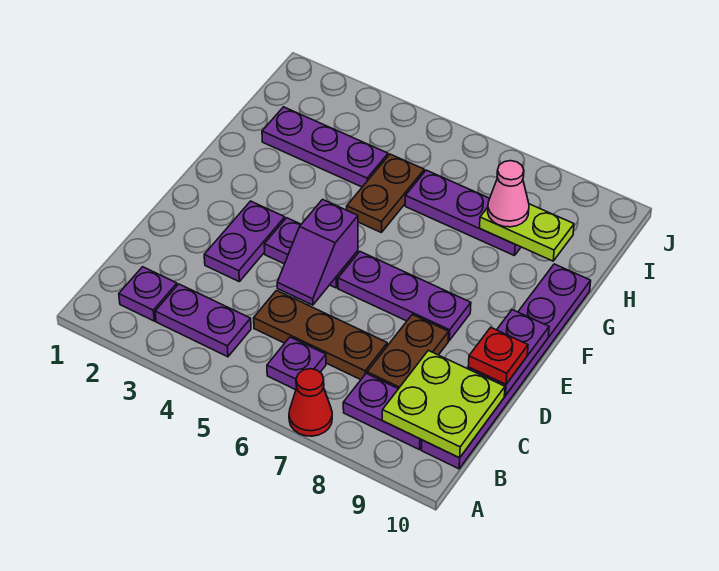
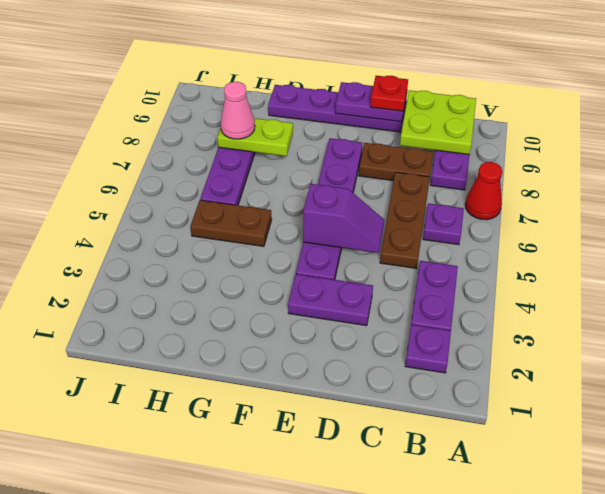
purple plate H2:H4 level 1 -> none
lime plate H8:H9 level 2 -> lime plate G8:H8 level 2

